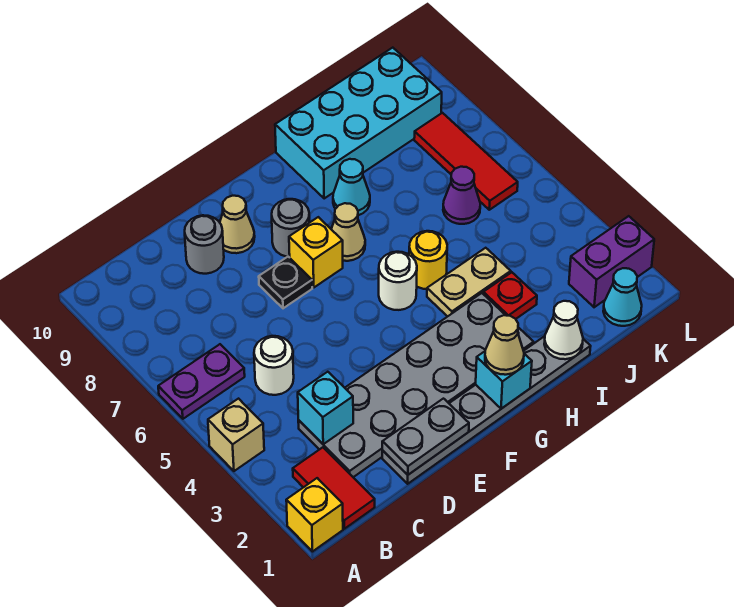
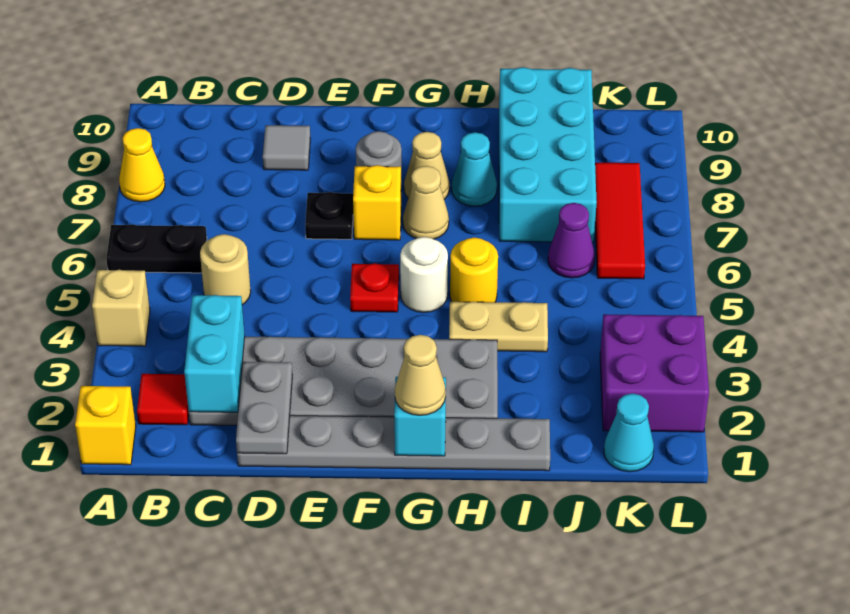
purple plate A6:B6 level 1 -> black plate A6:B6 level 1
none -> yellow cone A8 level 1
red tile B1:B2 level 1 -> red tile B2 level 1
cyan brick C3 level 2 -> cyan brick C2:C3 level 2
white round brick C5 level 1 -> tan round brick C5 level 1
grey plate D1:E1 level 2 -> grey plate D1:D2 level 2
grey round brick D9 level 1 -> grey tile D9 level 1
tan cone E9 level 1 -> tan cone G8 level 1
cyan brick H9:K10 level 1 -> cyan brick I7:J10 level 1
white cone I1 level 2 -> none
red plate I3 level 1 -> red plate F5 level 1
purple brick K2:L2 level 1 -> purple brick K2:L3 level 1

